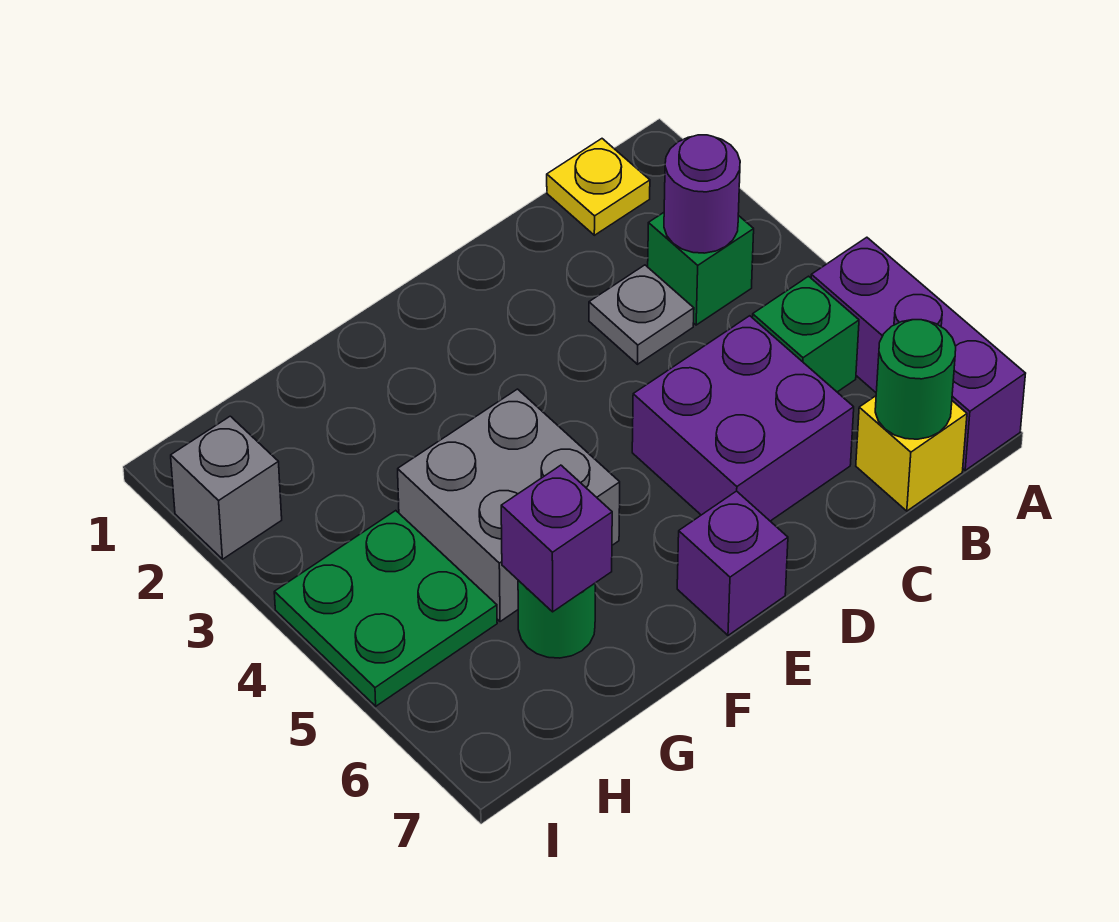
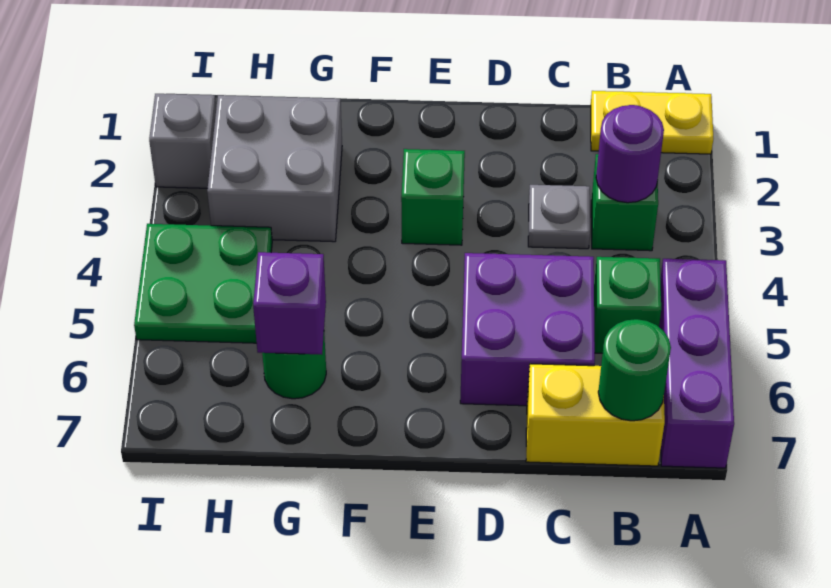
yellow plate B1 level 1 -> yellow plate A1:B1 level 1
yellow brick B7 level 1 -> yellow brick B7:C7 level 1
none -> green brick E3 level 1
purple brick E7 level 1 -> none
grey brick F4:G5 level 1 -> grey brick G2:H3 level 1

